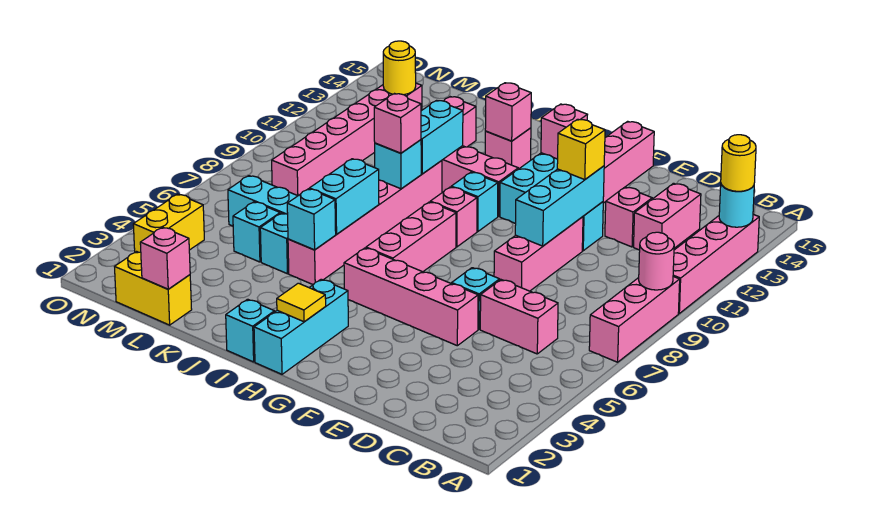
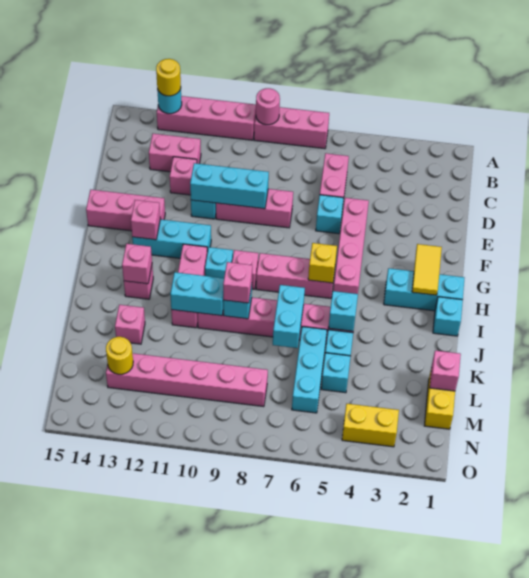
yellow brick E11 level 3 -> yellow brick H6 level 2
yellow tile H2 level 2 -> yellow tile G2:H2 level 2
cyan brick J6:J7 level 2 -> cyan brick J7:K7 level 2

